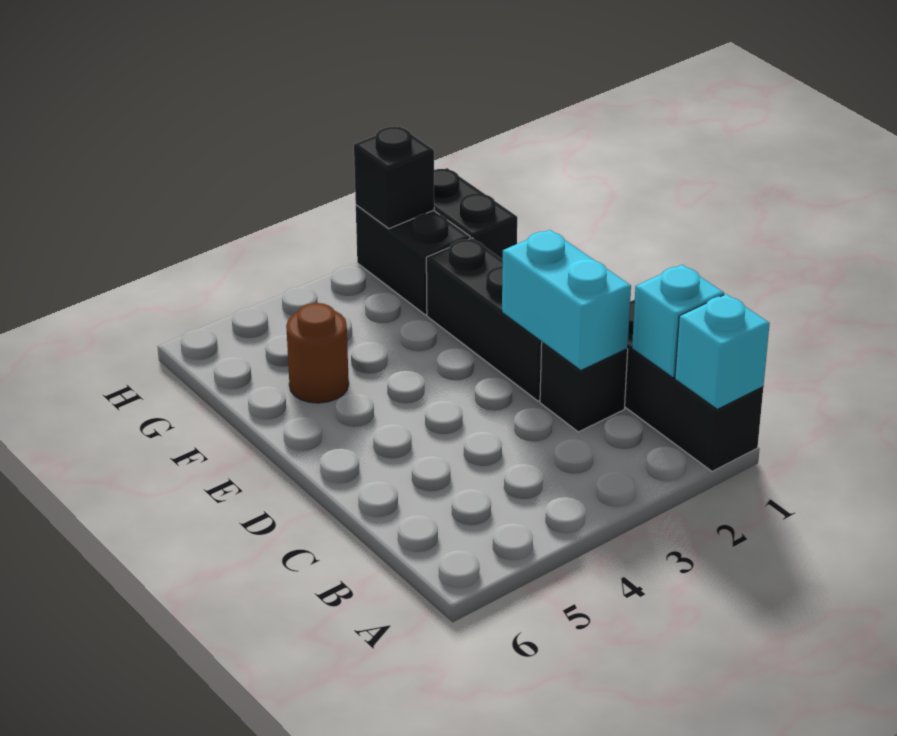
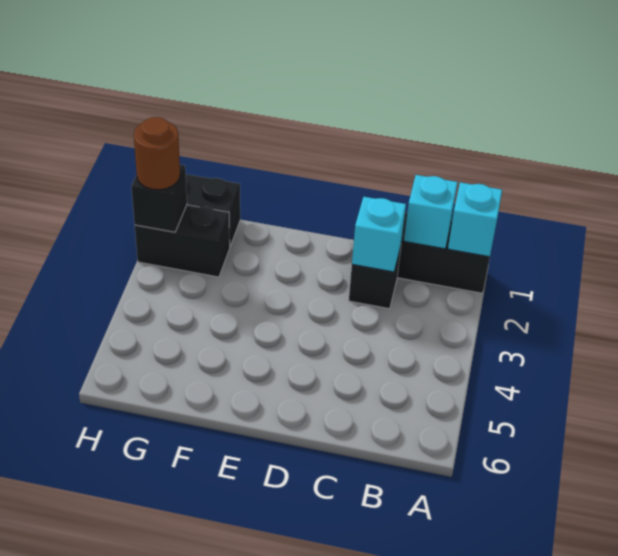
cyan brick C2:D2 level 2 -> cyan brick C2 level 2
black brick D2:F2 level 1 -> none
brown round brick F5 level 1 -> brown round brick H2 level 3

